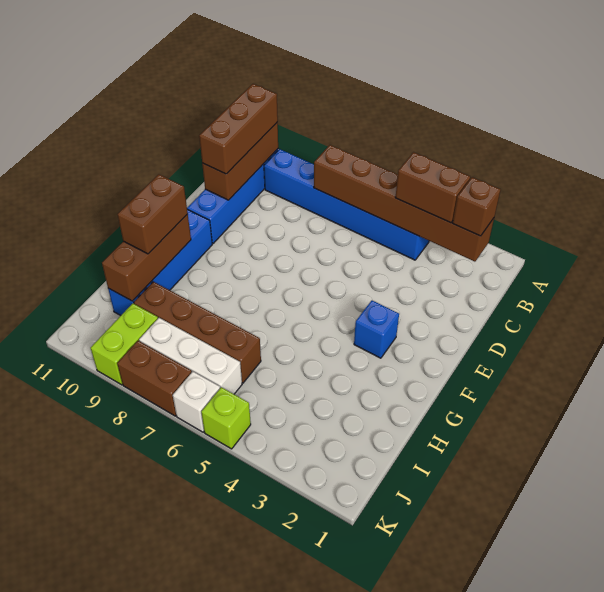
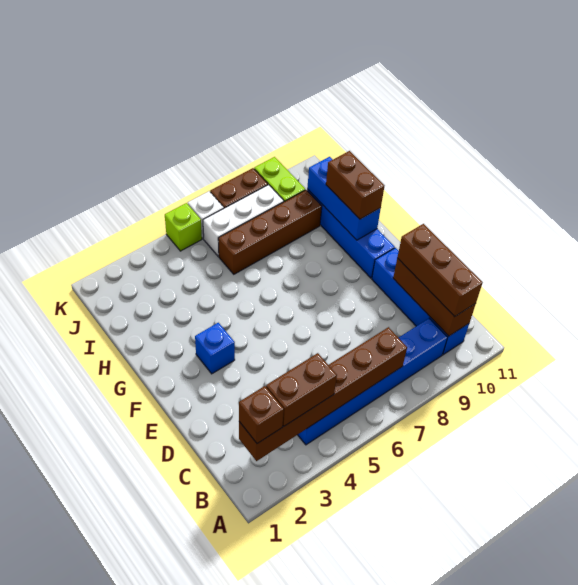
brown brick G10:I10 level 2 -> blue brick G10:I10 level 2

